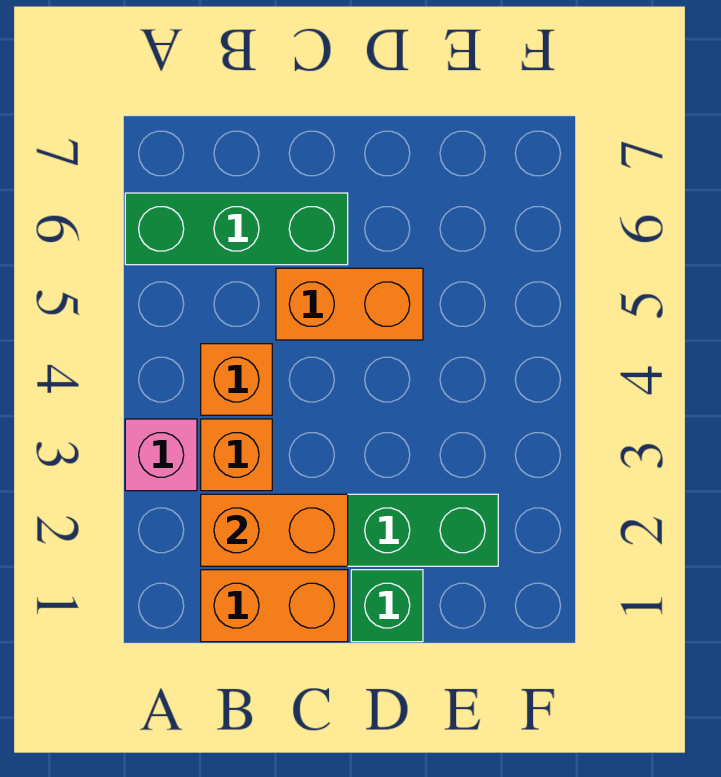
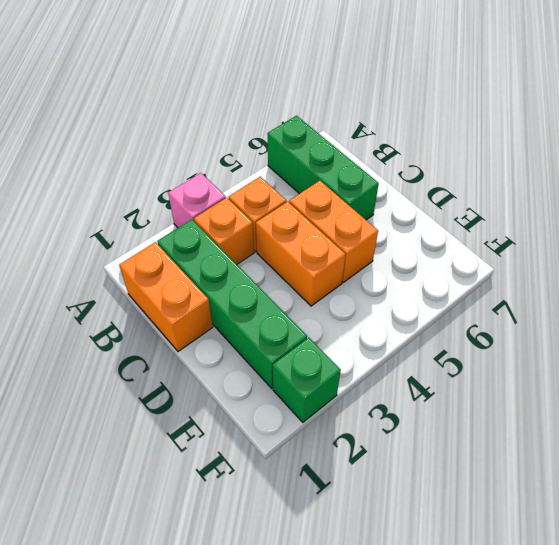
orange brick B2:C2 level 2 -> orange brick C4:D4 level 1
green brick D1 level 1 -> green brick F2 level 1

